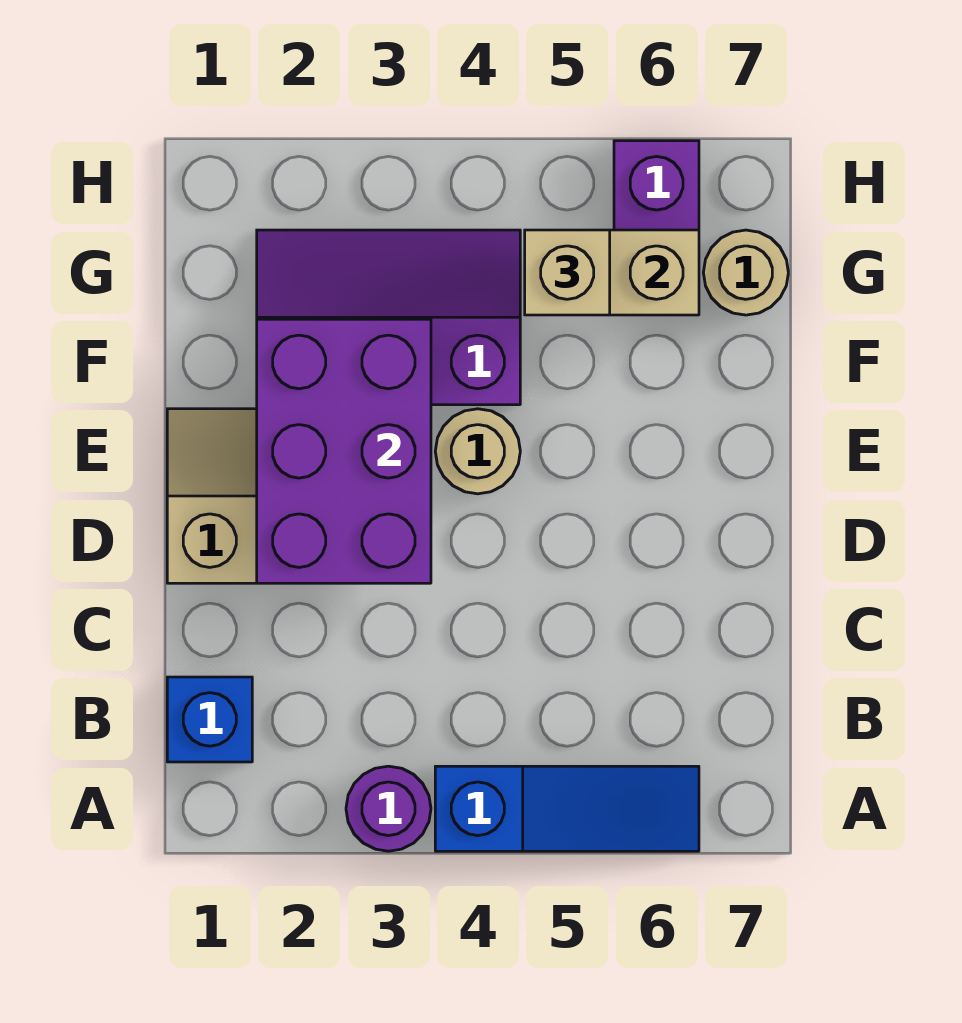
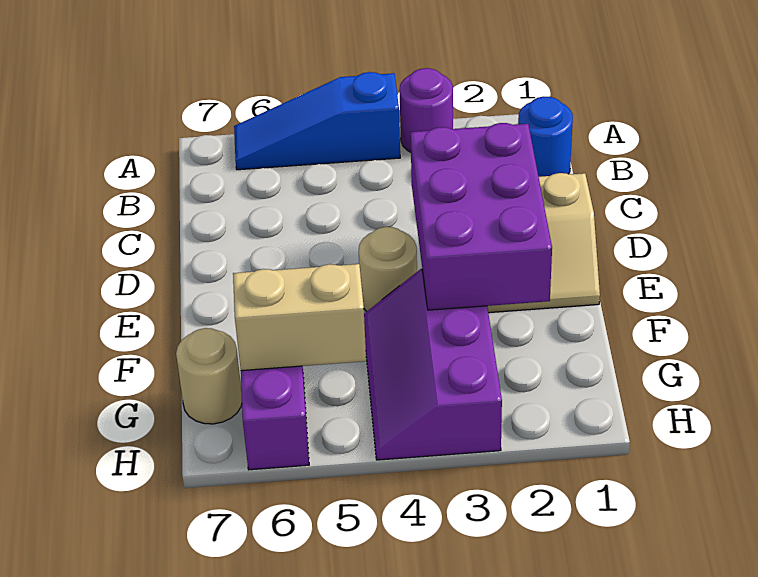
blue brick B1 level 1 -> blue round brick B1 level 1
purple slope F2:G4 level 1 top F -> purple slope F3:H4 level 1 top 3
tan brick G5 level 3 -> none

